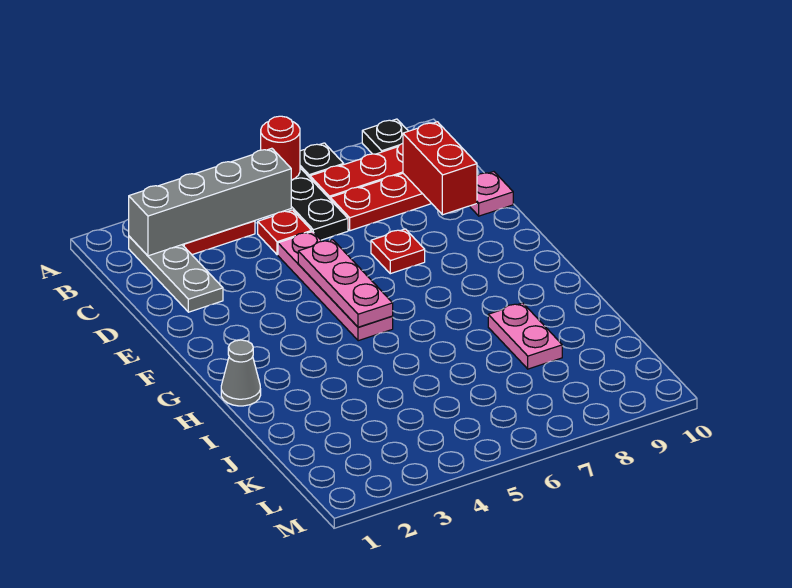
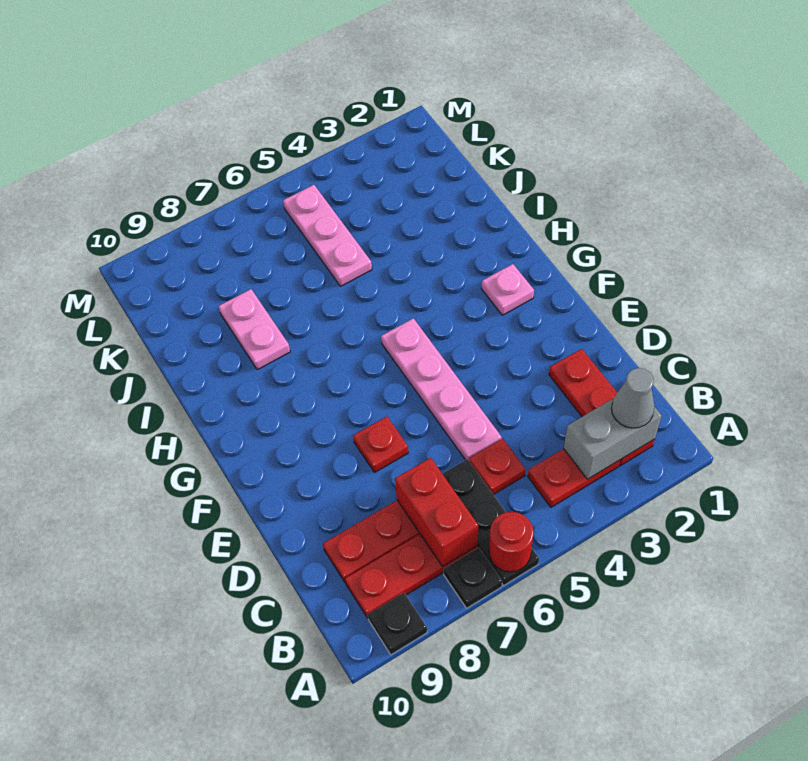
grey plate B2:D2 level 1 -> red plate B2:D2 level 1
grey brick B2:B5 level 2 -> grey brick B2:B3 level 2
red brick C9:D9 level 2 -> red brick B7:C7 level 2
pink plate D10 level 1 -> pink plate G2 level 1
pink plate E5:G5 level 2 -> pink plate J5:L5 level 1
grey cone H1 level 1 -> grey cone B2 level 3

